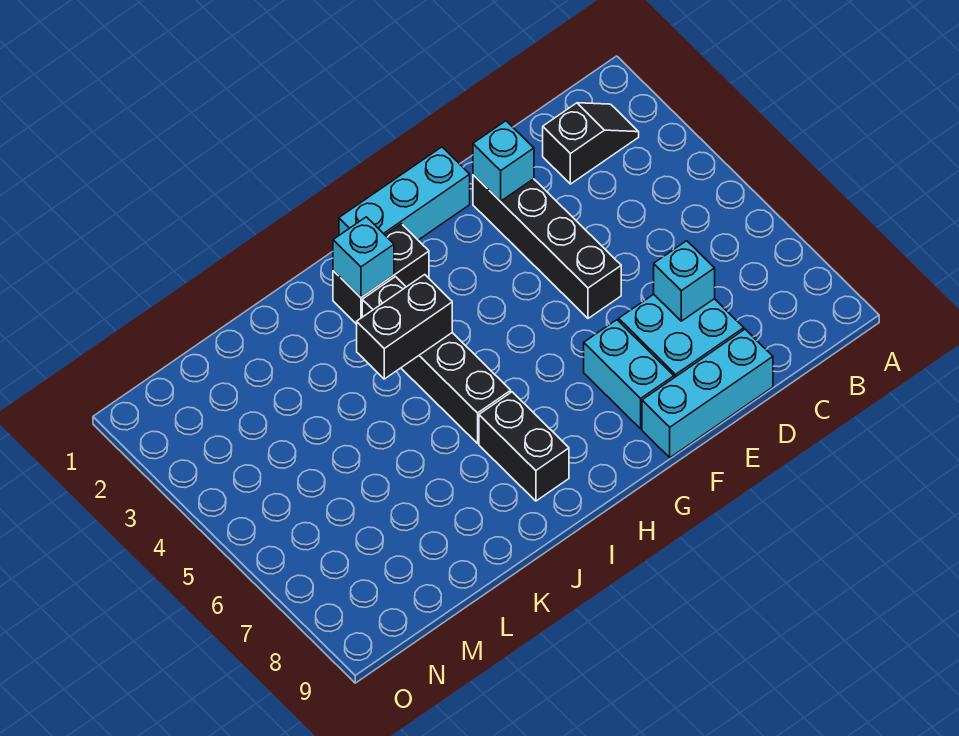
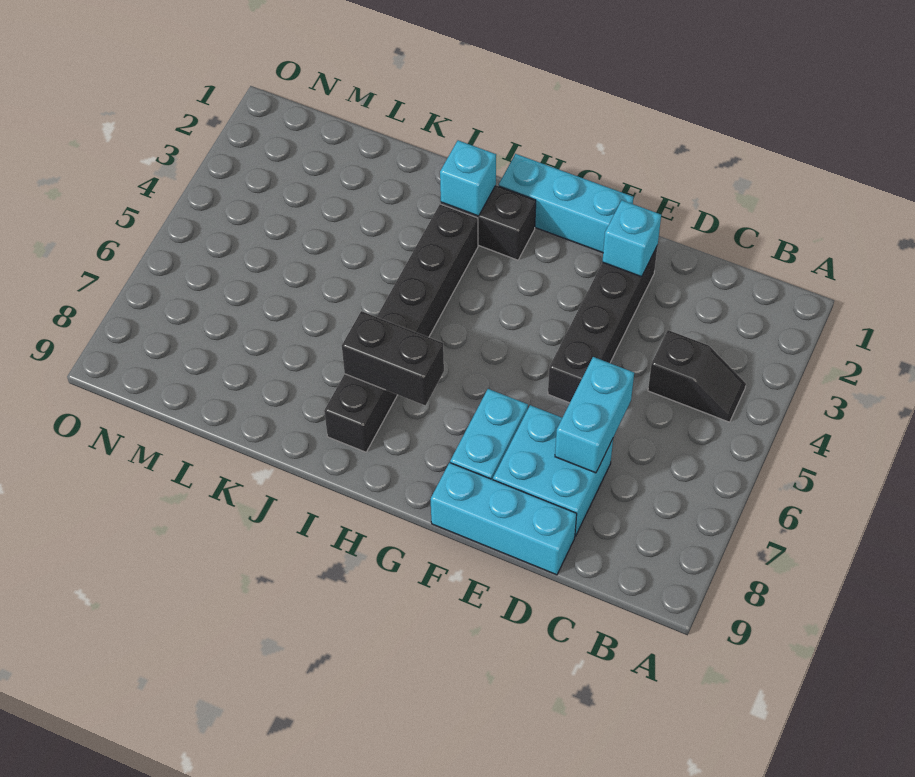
black slope B2:C2 level 1 top C -> black slope B4:C4 level 1 top C
cyan brick D7 level 2 -> cyan brick D6:D7 level 2
black brick I4:J4 level 2 -> black brick H7:I7 level 2

